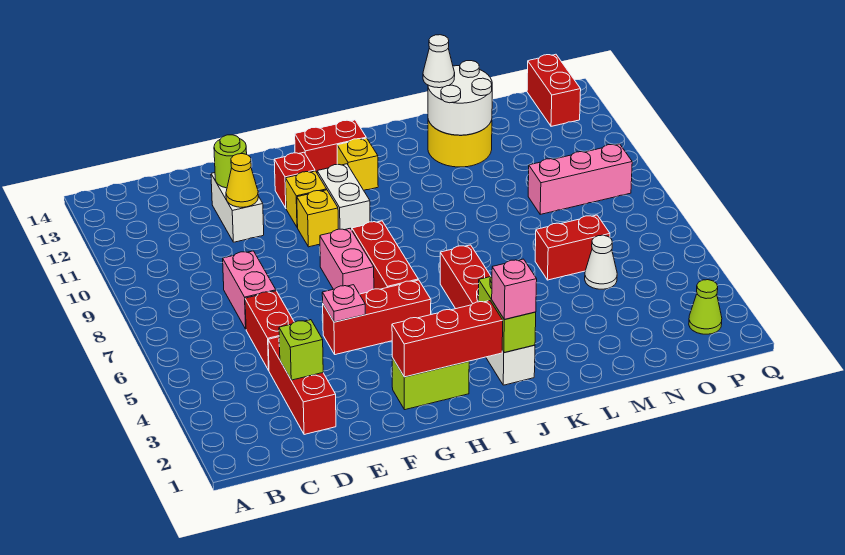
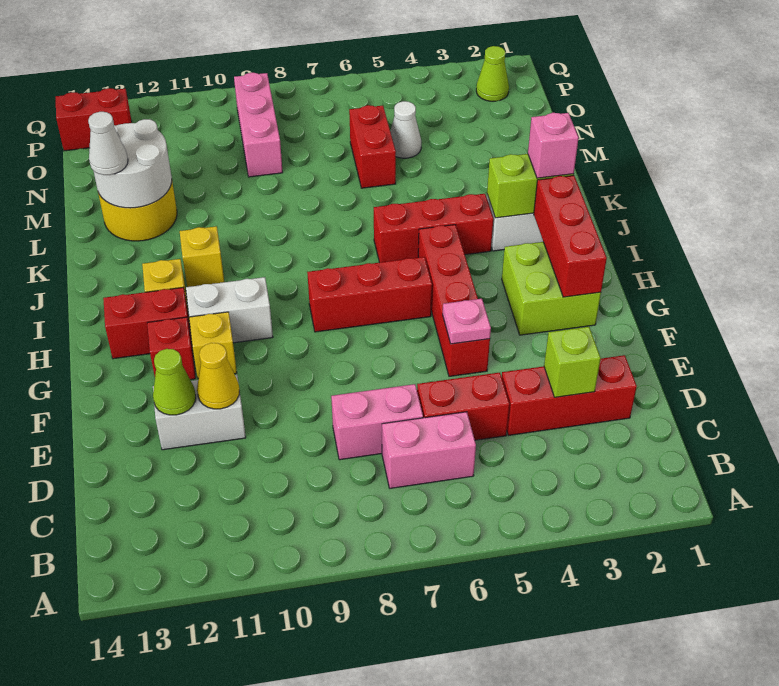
lime round brick E12 level 2 -> lime cone E12 level 2
red brick F5:H5 level 1 -> red brick F5:I5 level 1
lime brick G2:H2 level 1 -> lime brick G2:H3 level 1
pink brick G7:G8 level 1 -> pink brick C6:C7 level 1
yellow brick G10 level 1 -> yellow brick J11 level 1
red brick H13:I13 level 1 -> red brick H12:H13 level 1

